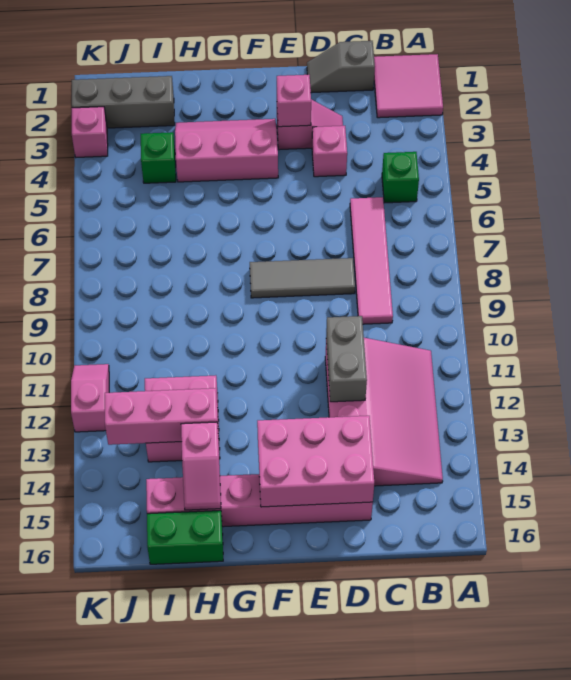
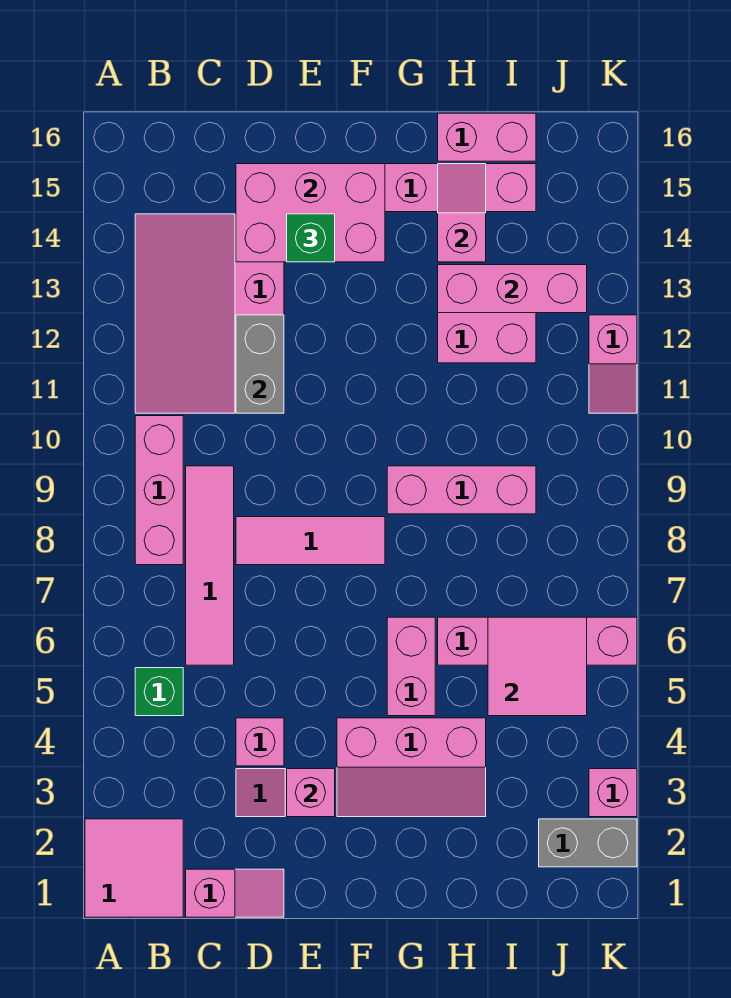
none -> pink brick B8:B10 level 1
grey slope C1:D1 level 1 top C -> pink slope C1:D1 level 1 top C
grey tile D8:F8 level 1 -> pink tile D8:F8 level 1
none -> pink brick G5:G6 level 1
none -> pink brick G9:I9 level 1
none -> pink brick H6:K6 level 1
green brick H16:I16 level 1 -> pink brick H16:I16 level 1
grey brick I2:K2 level 1 -> grey brick J2:K2 level 1
green brick I4 level 1 -> green brick E14 level 3
none -> pink tile I5:J6 level 2

